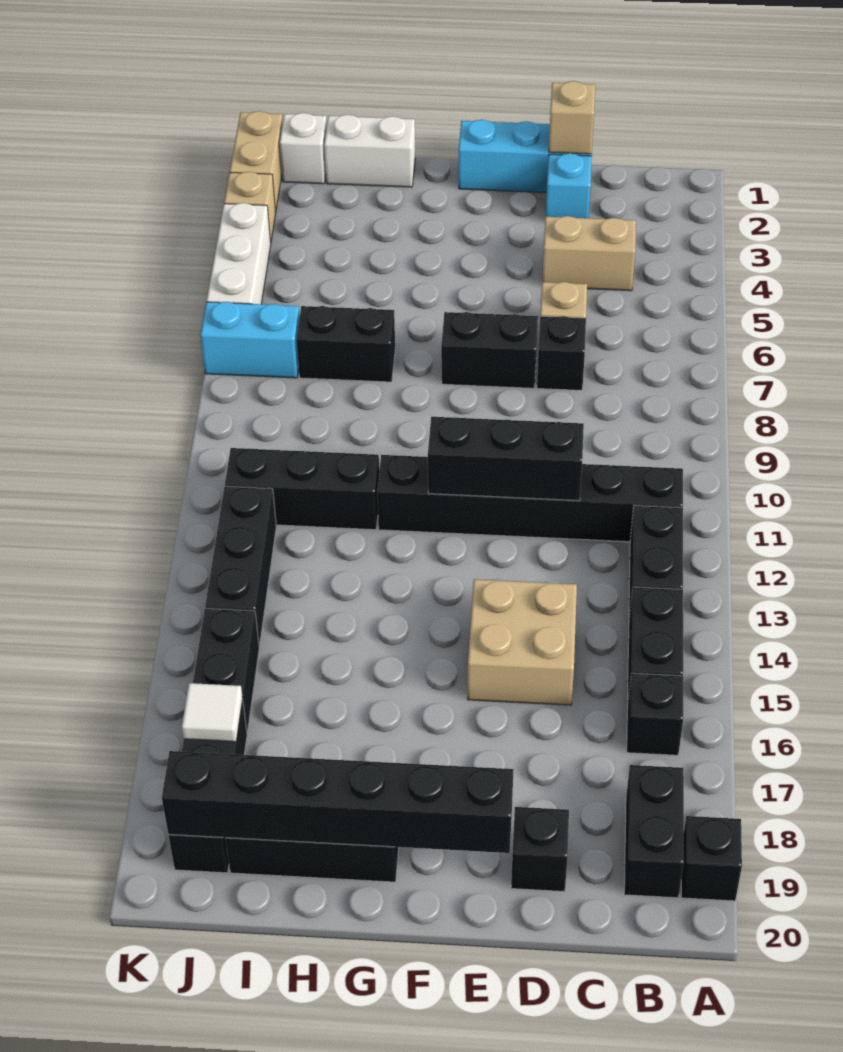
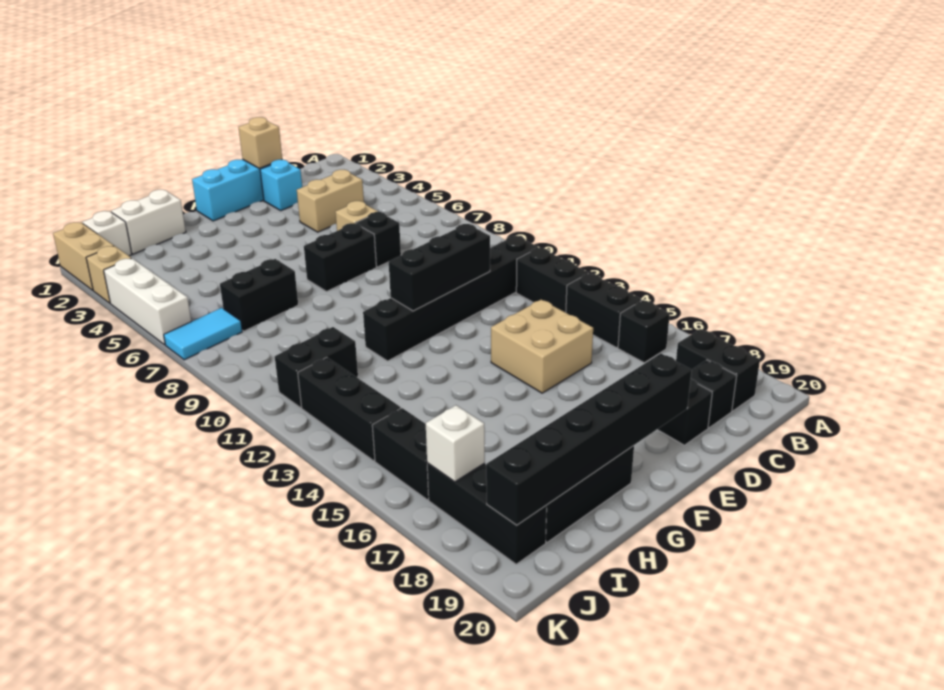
black brick A19 level 1 -> black brick C19 level 1
black brick H11:J11 level 1 -> black brick I11:J11 level 1
cyan brick J7:K7 level 1 -> cyan tile J7:K7 level 1
white tile J17 level 2 -> white brick J17 level 2

